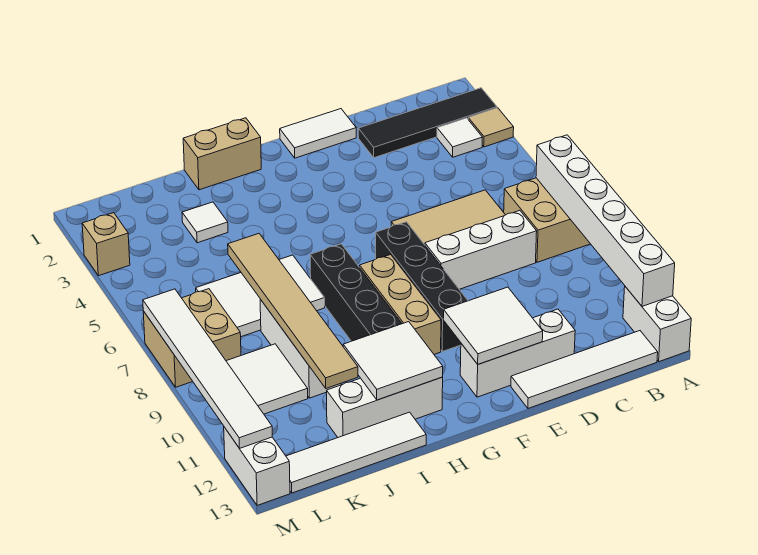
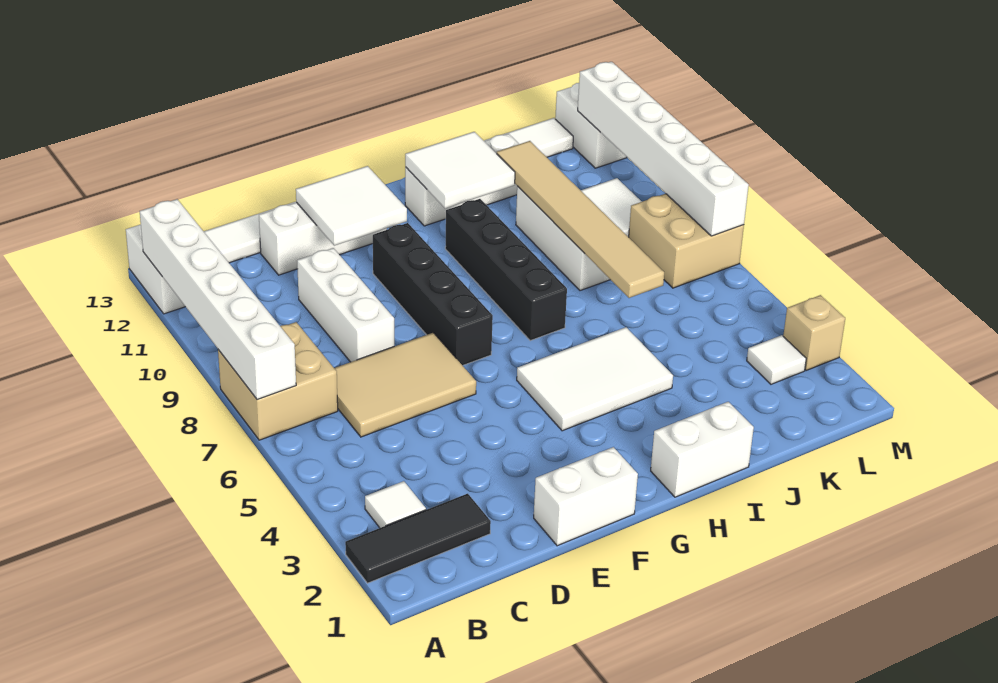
black tile A2:D2 level 1 -> black tile A2:C2 level 1
tan tile A3 level 1 -> none
white brick C8:E8 level 1 -> white brick D8:D10 level 1
white tile E1:F1 level 1 -> white brick E1:F1 level 1
tan brick G8:G10 level 1 -> none
tan brick H1:I1 level 1 -> white brick H1:I1 level 1
white tile I6:K7 level 1 -> white tile G4:I5 level 1
white tile J3 level 1 -> white tile L3 level 1
white tile M7:M12 level 2 -> white brick M7:M12 level 2

